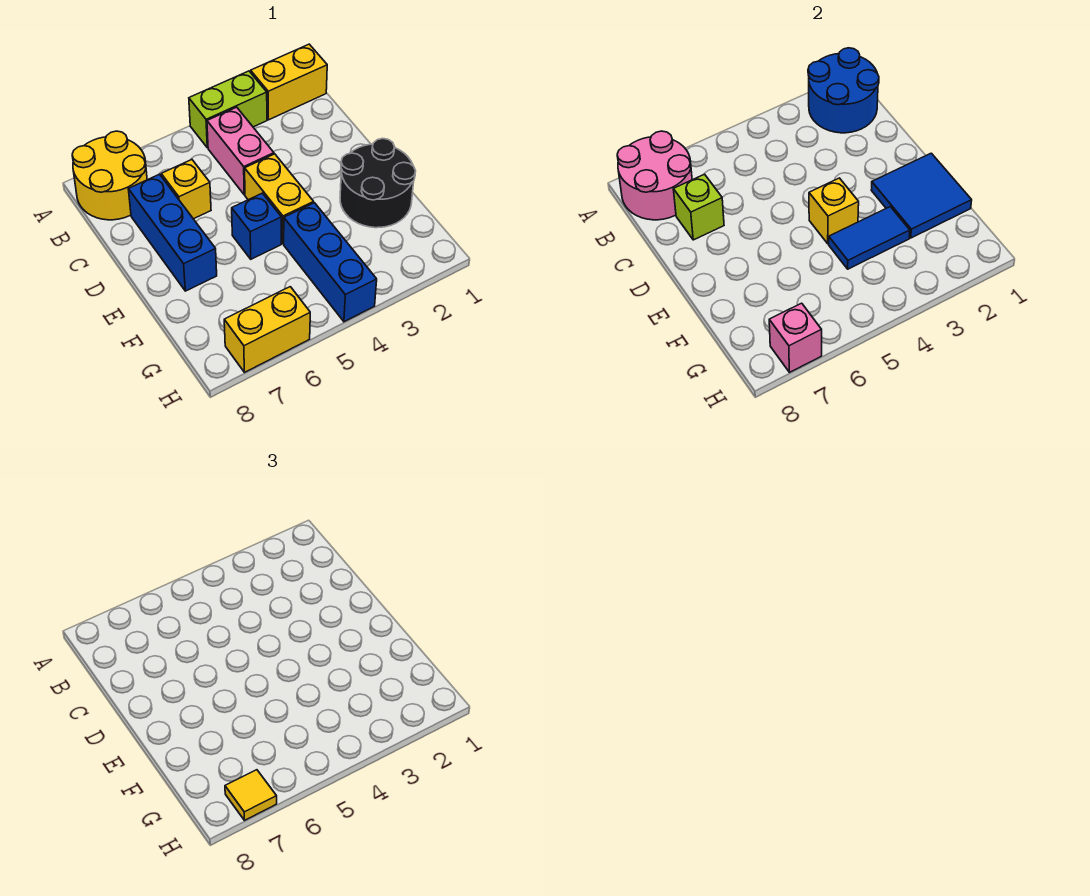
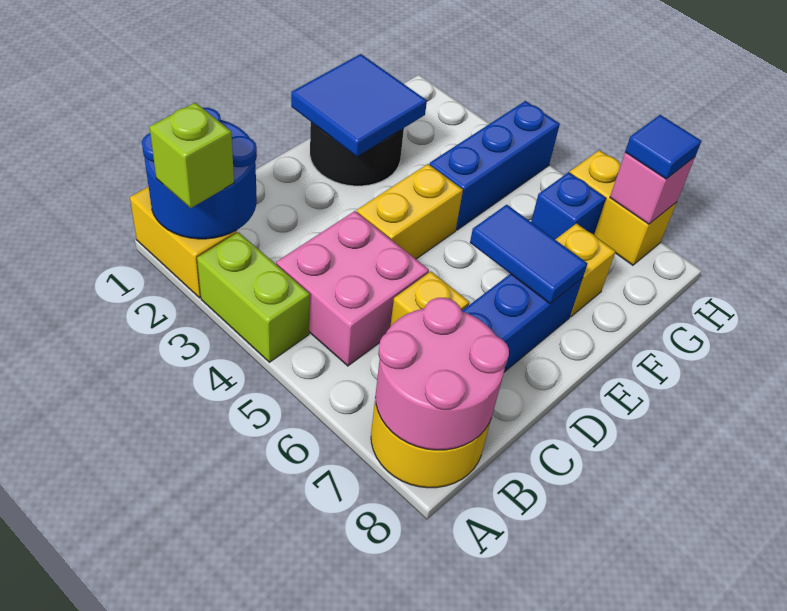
pink brick B4:C4 level 1 -> pink brick B4:C5 level 1
lime brick C7 level 2 -> lime brick A2 level 3
yellow brick E4 level 2 -> yellow brick F7 level 1
blue brick E5 level 1 -> blue brick G6 level 1
blue tile F3:F4 level 2 -> blue tile E6:E7 level 2
yellow tile H7 level 3 -> blue tile H7 level 3

